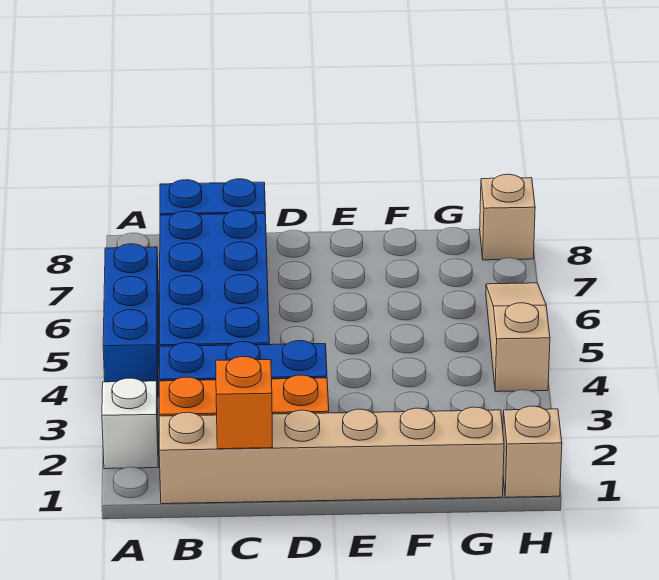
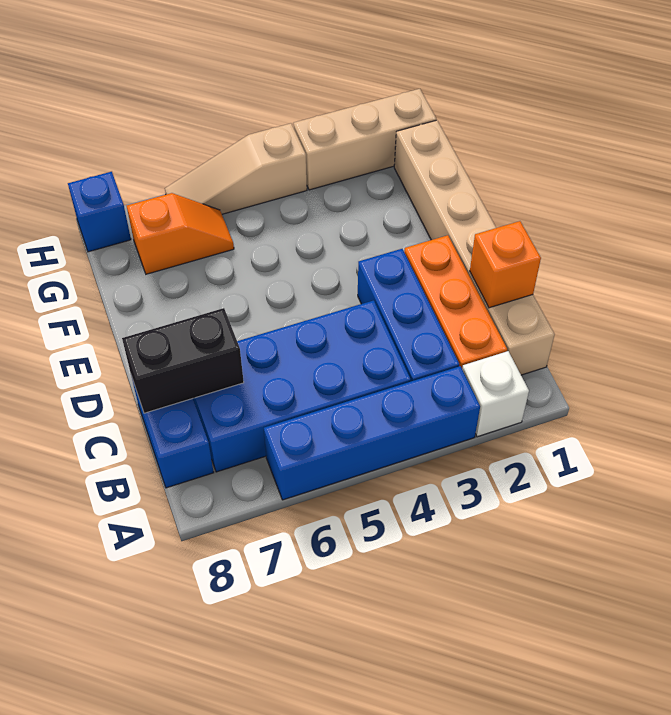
blue brick A4:A6 level 1 -> blue brick A3:A6 level 1
none -> black brick C7:C8 level 2
none -> orange slope G6:G7 level 1 top 7
tan brick H1 level 1 -> tan brick H1:H3 level 1
tan brick H8 level 1 -> blue brick H8 level 1

